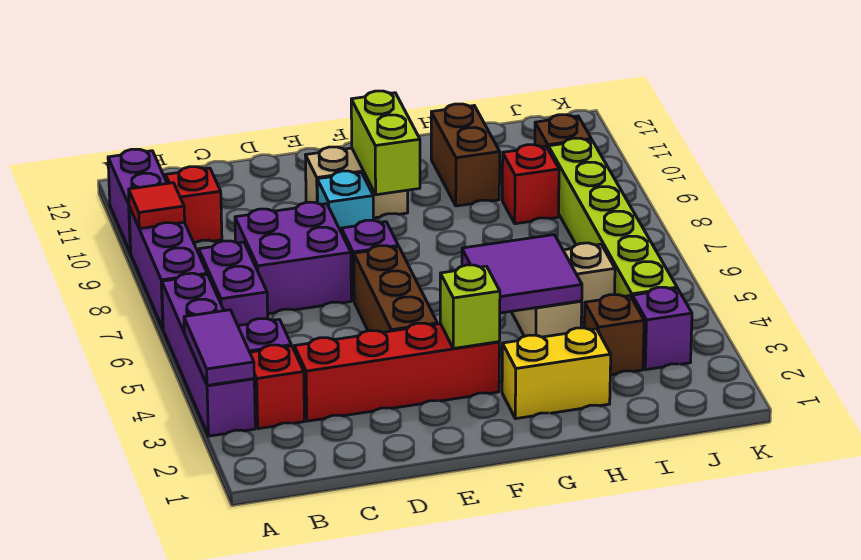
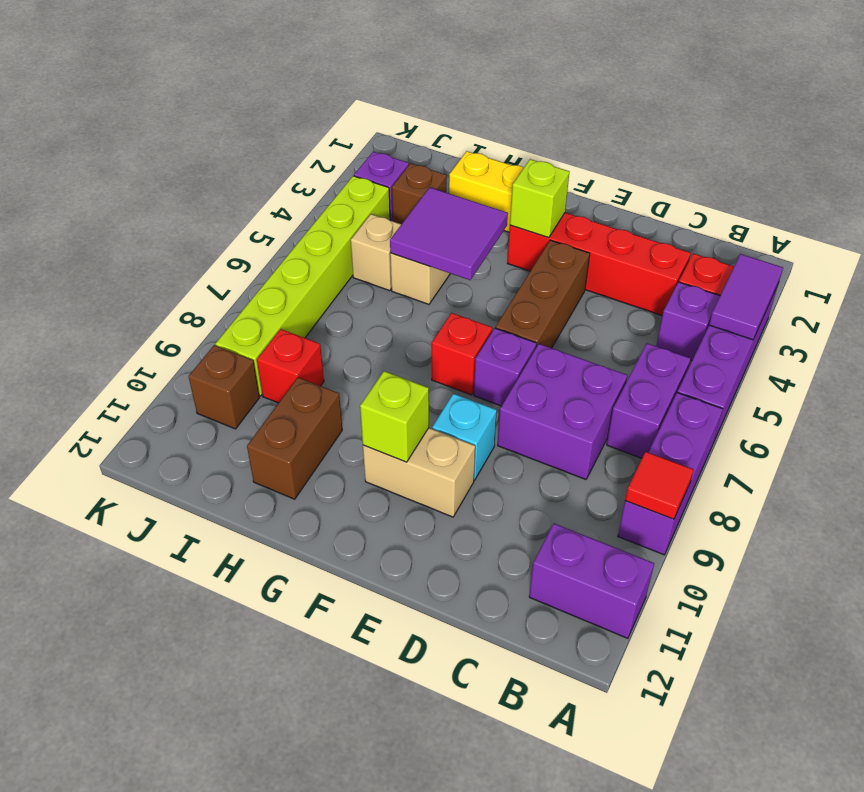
purple brick A10:A11 level 1 -> purple brick A11:B11 level 1
red brick B10 level 1 -> red brick F7 level 1
lime brick F9:F10 level 2 -> lime brick F10 level 2

